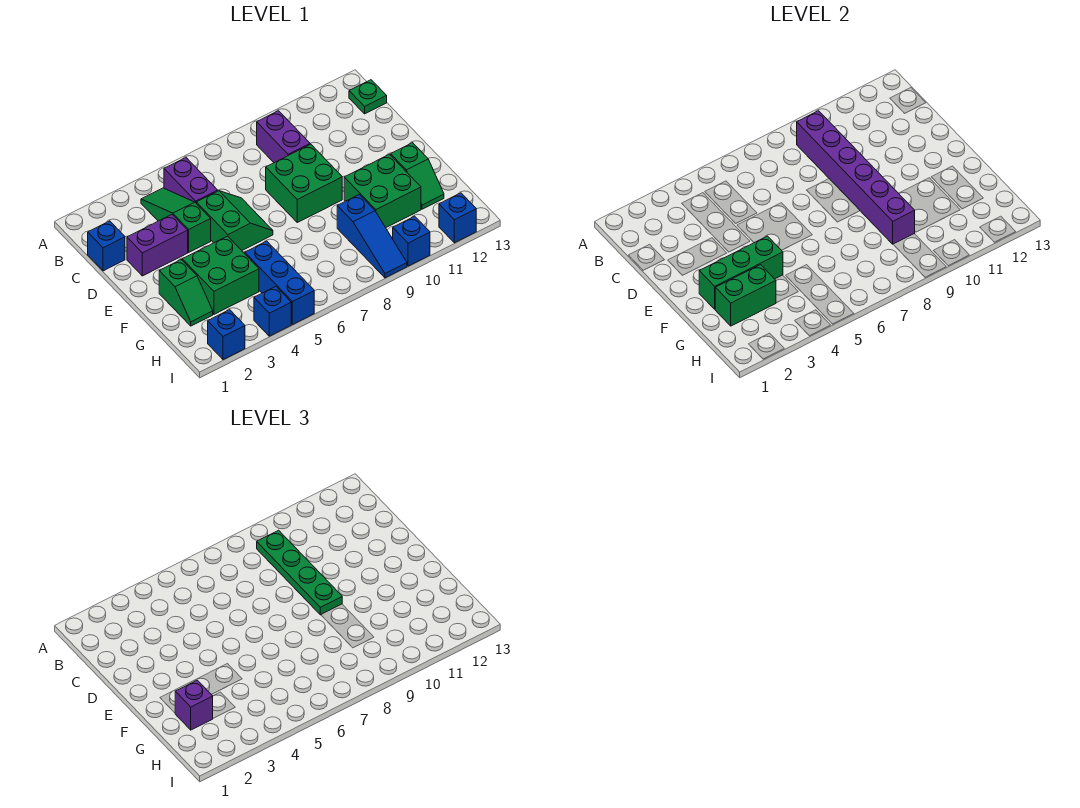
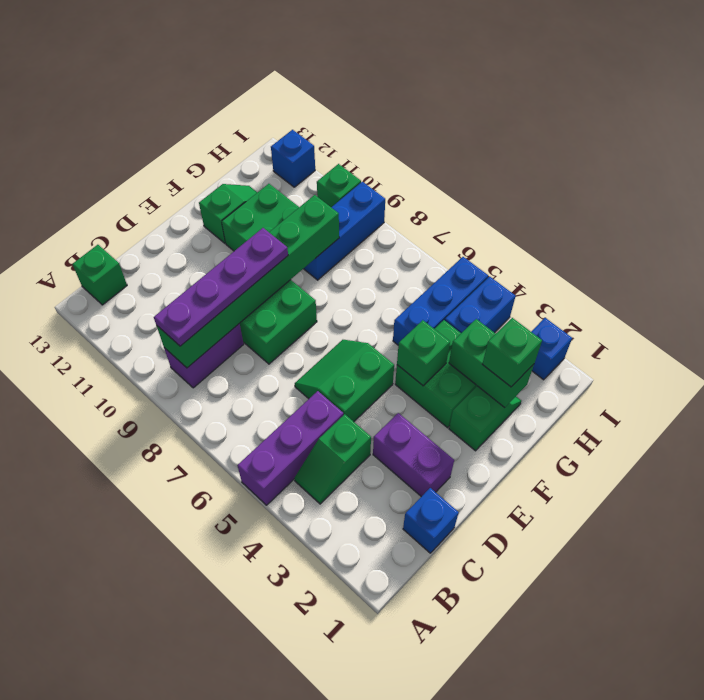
green slope B4:D4 level 1 top D -> green slope B4:C4 level 1 top C
purple brick B5:C5 level 1 -> purple brick A5:C5 level 1
purple brick B9:G9 level 2 -> green brick B9:G9 level 2
green plate B9:E9 level 3 -> purple plate B9:E9 level 3
green plate B13 level 1 -> green brick B13 level 1
green brick F2:F4 level 2 -> green brick F4 level 2
purple brick G2 level 3 -> green brick G2 level 3
blue slope G9:I9 level 1 top G -> blue brick G9:I9 level 1
blue brick I4 level 1 -> blue brick H4:I4 level 1
blue brick I10 level 1 -> green brick I10 level 1

